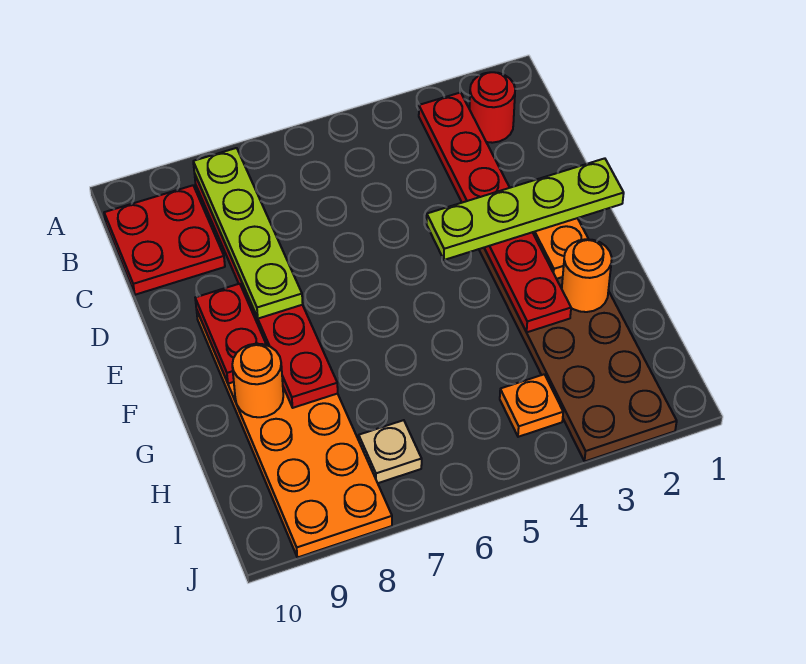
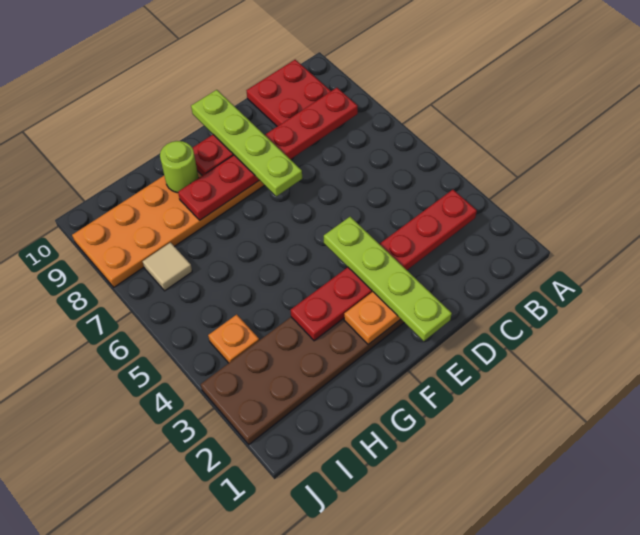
red round brick B2 level 1 -> none
lime plate B8:E8 level 3 -> lime plate E7:E10 level 3
orange round brick G2 level 2 -> none
orange round brick G9 level 2 -> lime round brick G9 level 2
tan plate I7 level 1 -> tan tile I7 level 1

